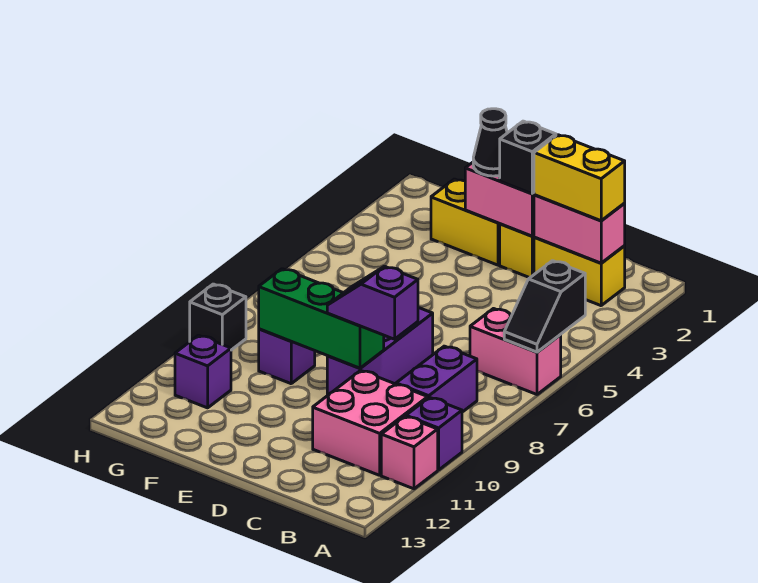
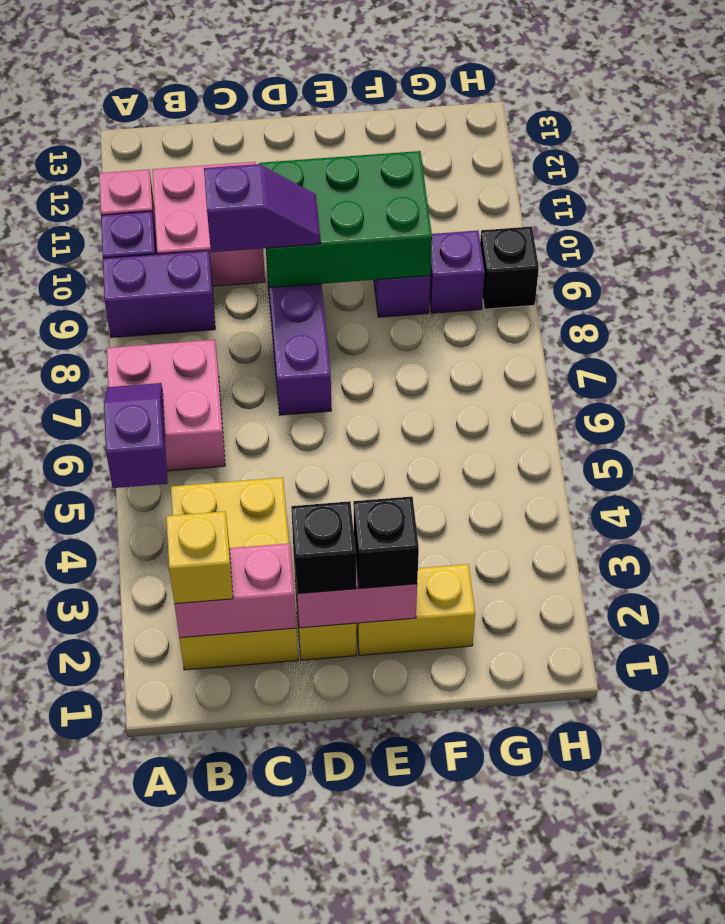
black slope A5:A6 level 2 top 5 -> purple slope A5:A6 level 2 top 5
pink brick A6:B6 level 1 -> pink brick A6:B7 level 1
yellow brick B2:C2 level 1 -> yellow brick B2:C4 level 1
yellow brick B2:C2 level 3 -> yellow brick B2 level 3
purple brick B8:B9 level 1 -> purple brick A9:B9 level 1
green brick D9:F9 level 2 -> green brick D9:F10 level 2
black cone E2 level 3 -> black brick E2 level 3
purple brick G11 level 1 -> purple brick G9 level 1

